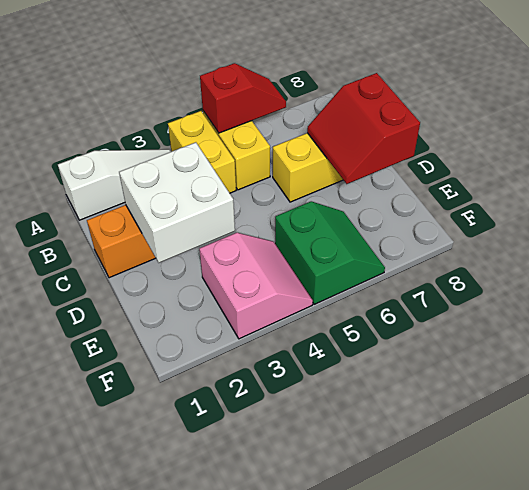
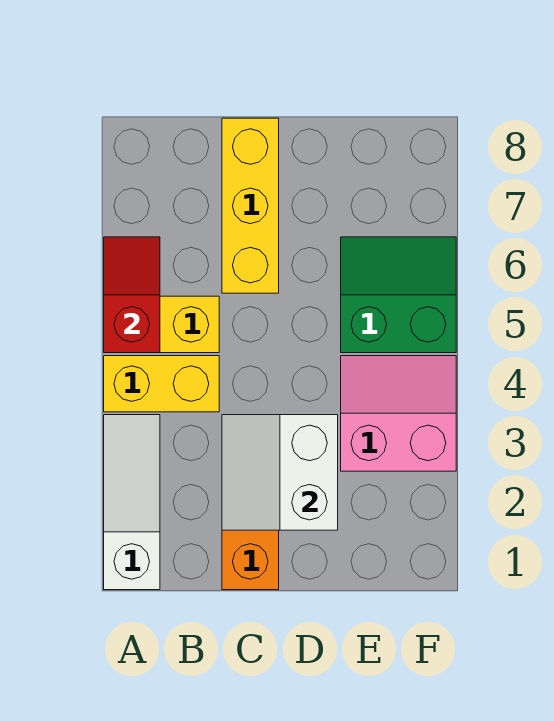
white brick C2:D3 level 2 -> white slope C2:D3 level 2 top D
red slope C7:D8 level 2 top 8 -> none

